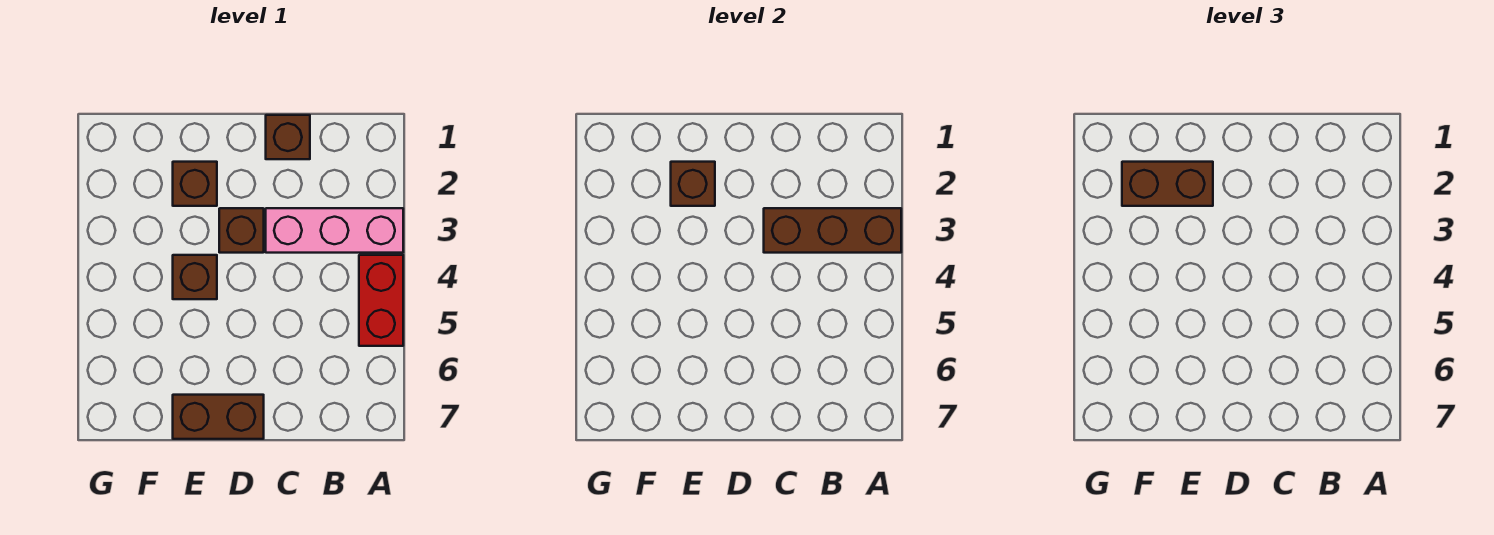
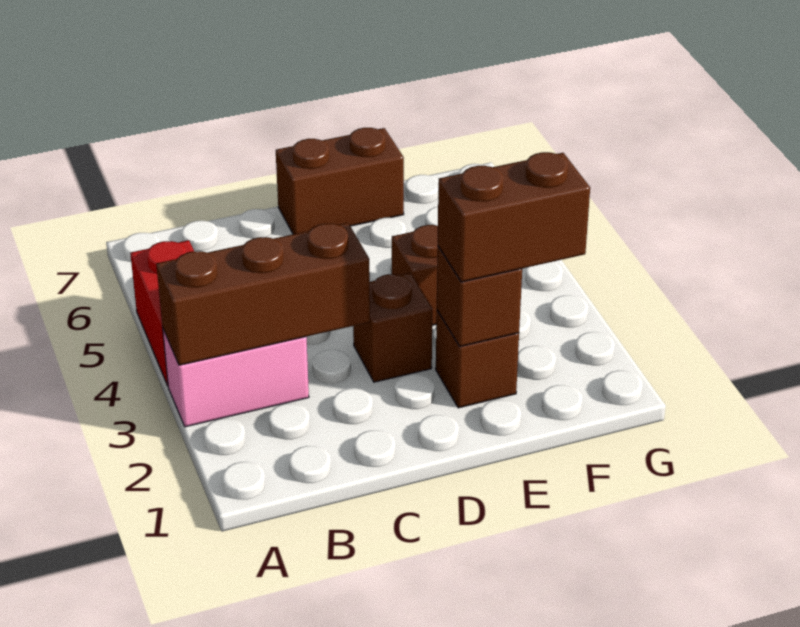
pink brick A3:C3 level 1 -> pink brick A3:B3 level 1
brown brick C1 level 1 -> none

